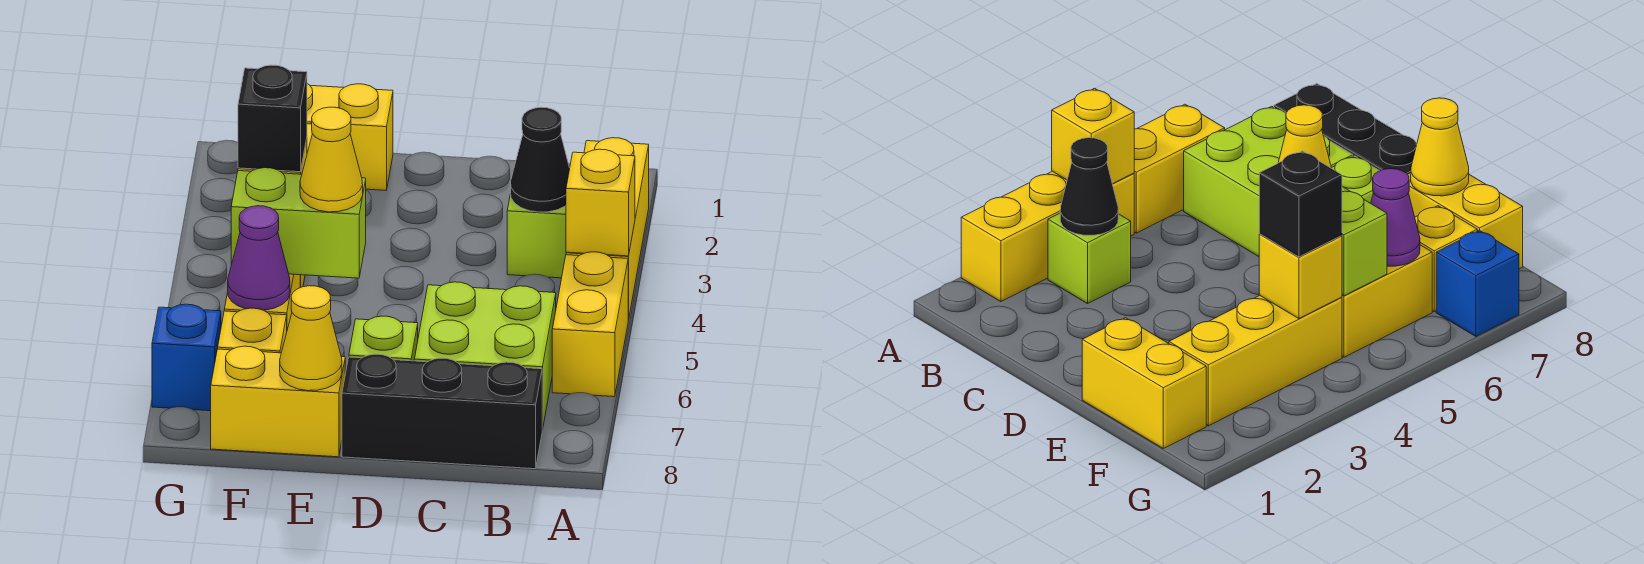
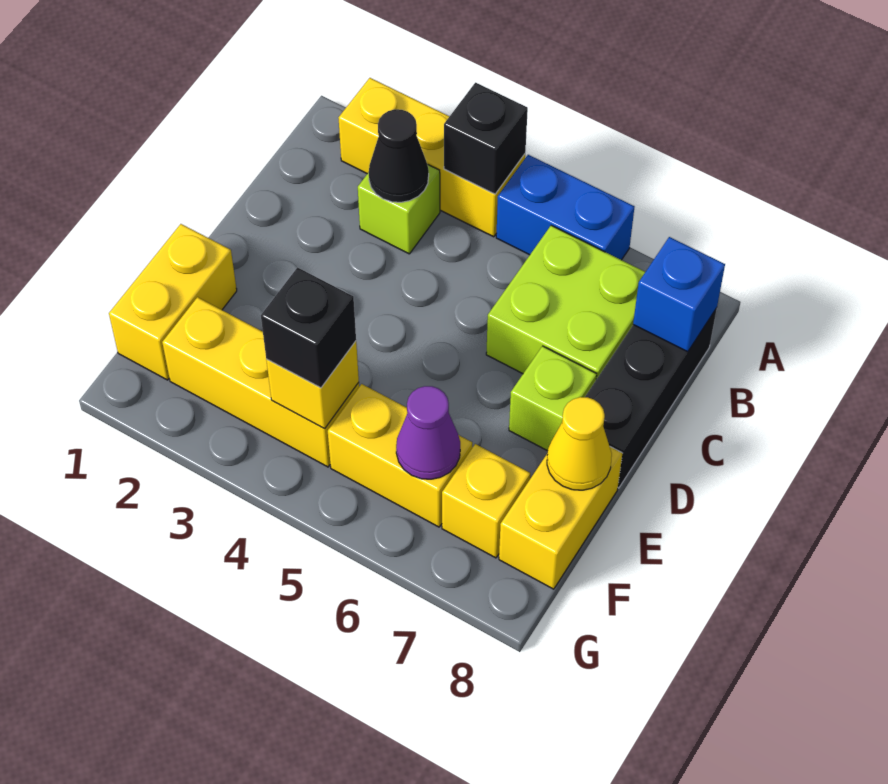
yellow brick A4 level 2 -> black brick A4 level 2
yellow brick A5:A6 level 1 -> blue brick A5:A6 level 1
lime brick E5:F5 level 2 -> none
yellow cone E5 level 3 -> none
blue brick G7 level 1 -> blue brick B8 level 2

